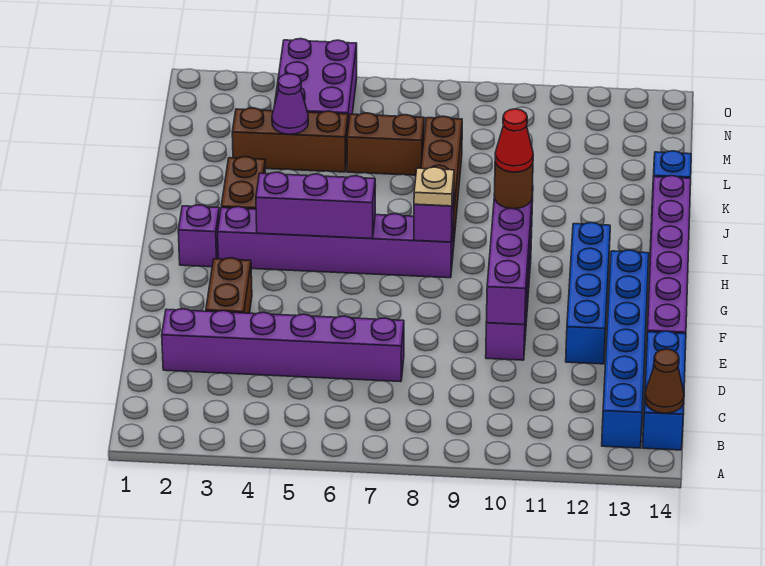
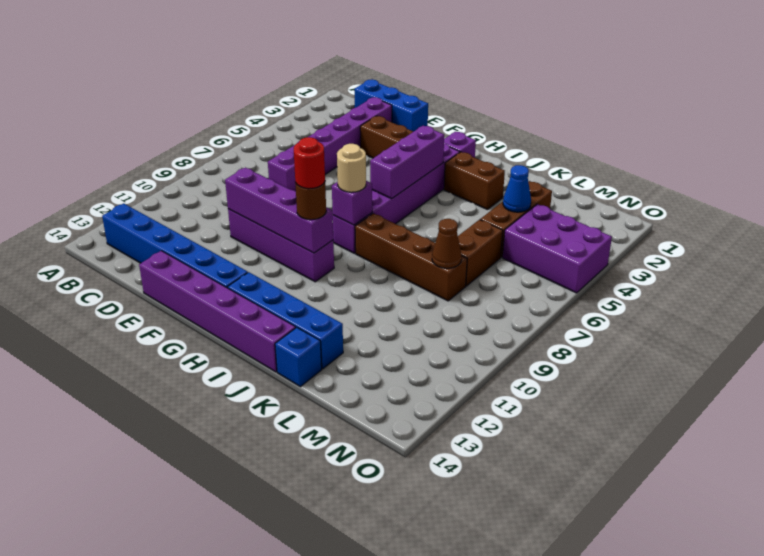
blue brick B14:D14 level 1 -> blue brick C1:E1 level 1
brown cone B14 level 2 -> brown cone L8 level 2
blue brick E12:H12 level 1 -> blue brick H13:K13 level 1
tan plate H8 level 3 -> tan round brick H8 level 3
red cone H10 level 4 -> red round brick H10 level 4
purple cone L4 level 2 -> blue cone L4 level 2

